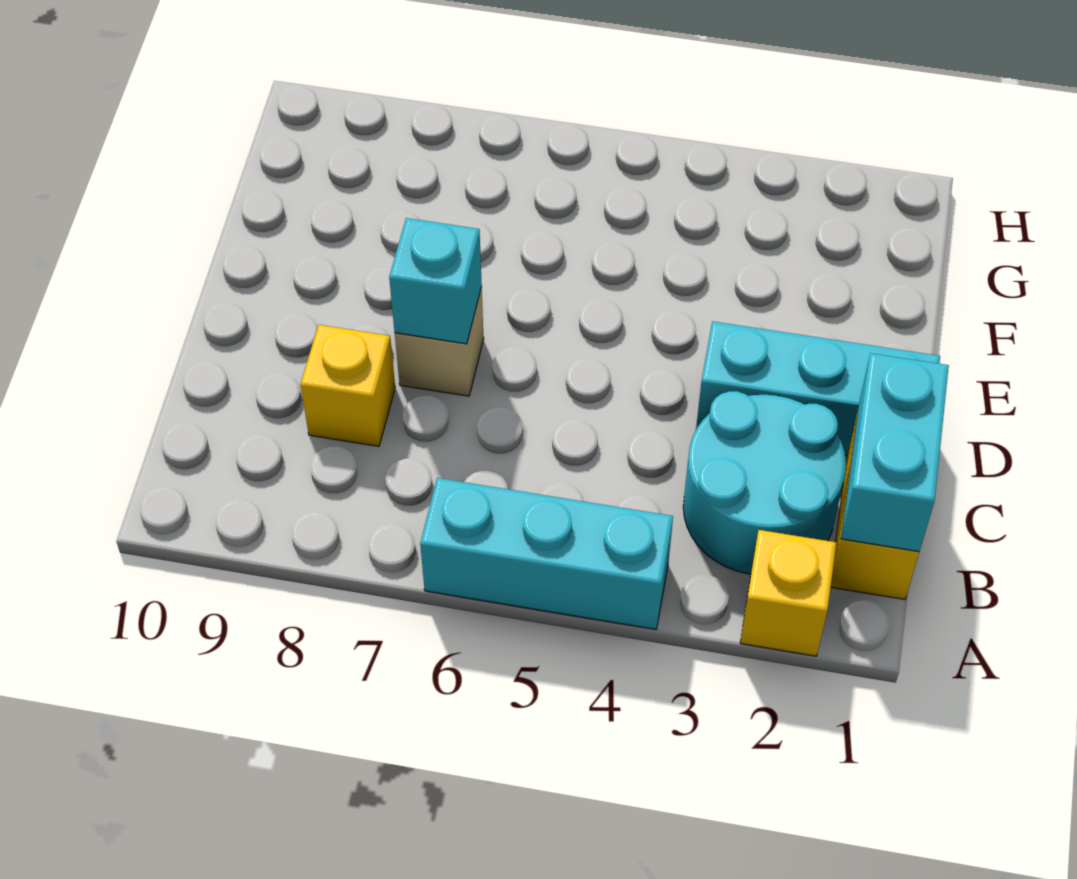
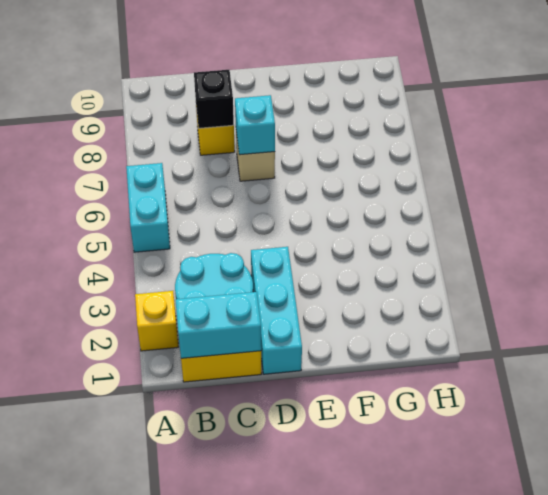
cyan brick A4:A6 level 1 -> cyan brick A5:A6 level 1
none -> black brick C8 level 2

